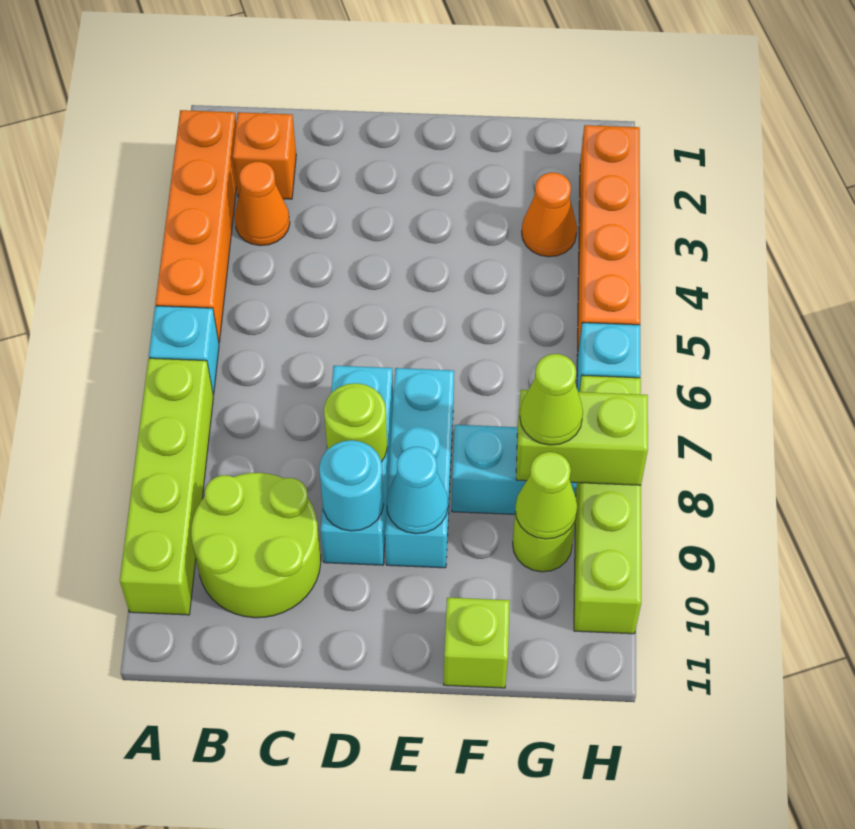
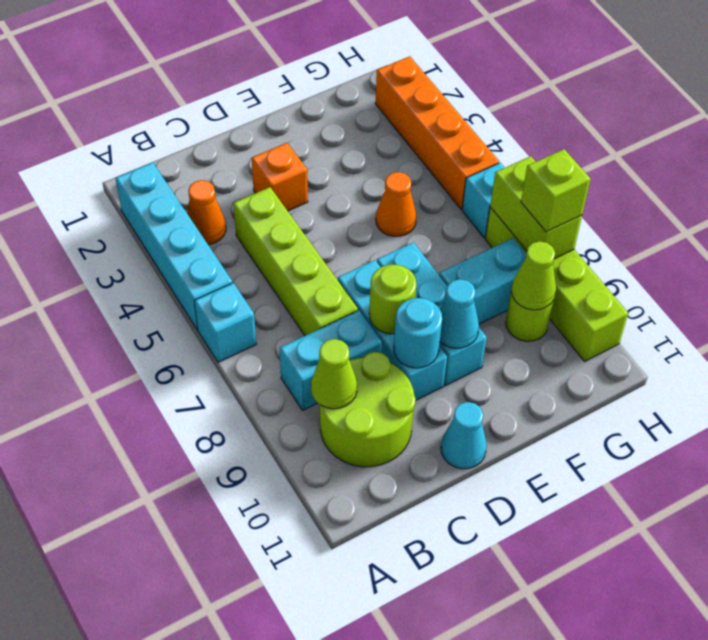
orange brick A2:A5 level 1 -> cyan brick A2:A5 level 1
lime brick A7:A10 level 1 -> lime brick C4:C7 level 1
orange brick B2 level 1 -> orange brick D3 level 1
none -> cyan brick B8:C8 level 1
none -> cyan cone D11 level 1
lime brick F11 level 1 -> lime brick H8 level 3
orange cone G3 level 1 -> orange cone F5 level 1
lime brick G8:H8 level 2 -> lime brick H7:H8 level 2
lime cone G8 level 3 -> lime cone B9 level 2

